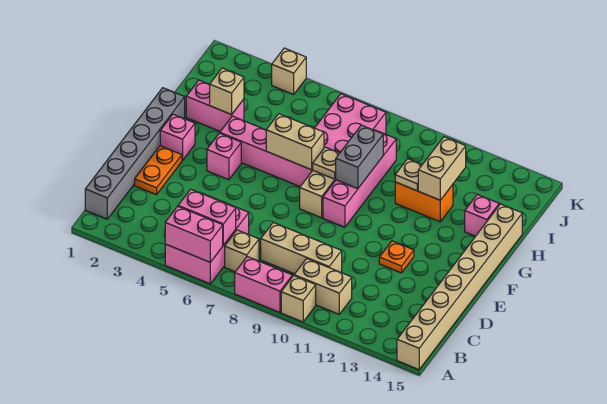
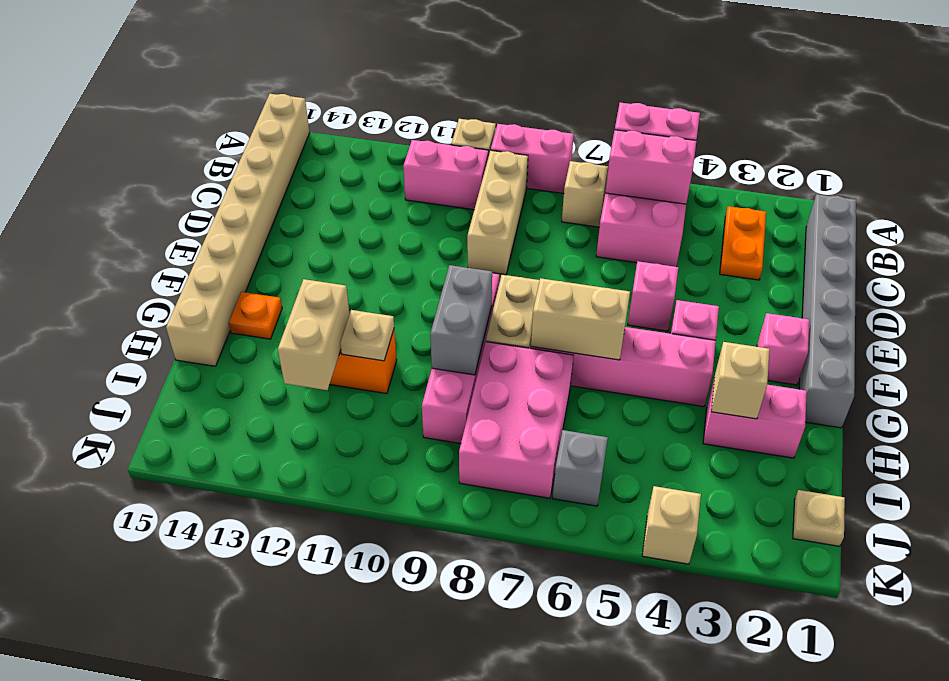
tan brick B10:B11 level 1 -> pink brick B10:B11 level 1
tan brick C8:C10 level 1 -> tan brick B9:D9 level 1
orange plate D2:E2 level 1 -> orange plate B3:C3 level 1
orange plate E12 level 1 -> orange plate G14 level 1
tan plate G8 level 2 -> tan plate J1 level 1
pink brick H14 level 1 -> pink brick E5 level 1
none -> grey brick J6 level 1

